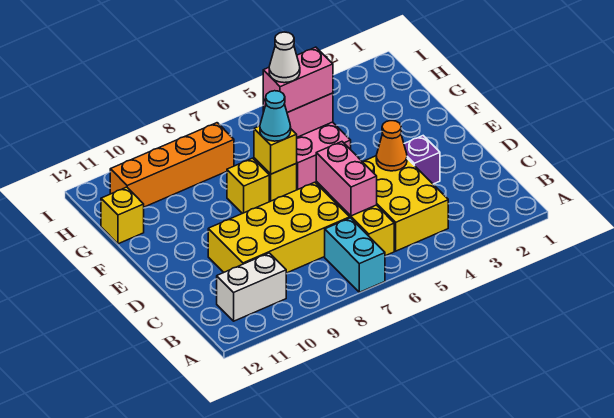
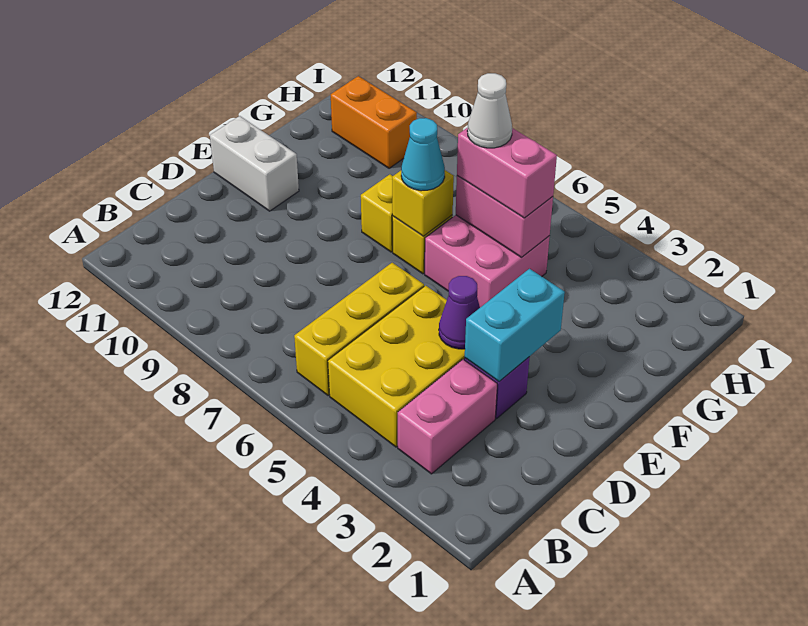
cyan brick A7:B7 level 1 -> cyan brick D3:E3 level 2
white brick B10:B11 level 1 -> white brick E11:E12 level 1
pink brick C6:D6 level 2 -> pink brick B3:C3 level 1
yellow brick C7:D10 level 1 -> none
orange cone D4 level 2 -> purple cone D4 level 2
yellow brick G12 level 1 -> none
orange brick H8:H11 level 1 -> orange brick H10:H11 level 1

